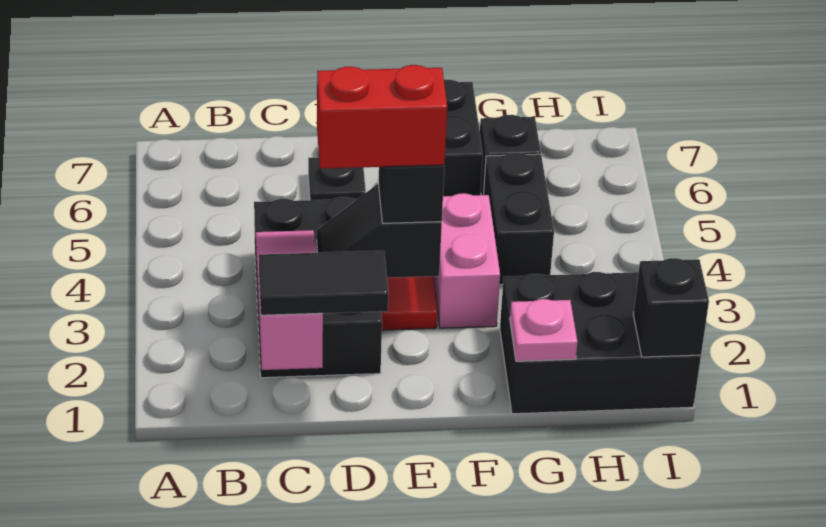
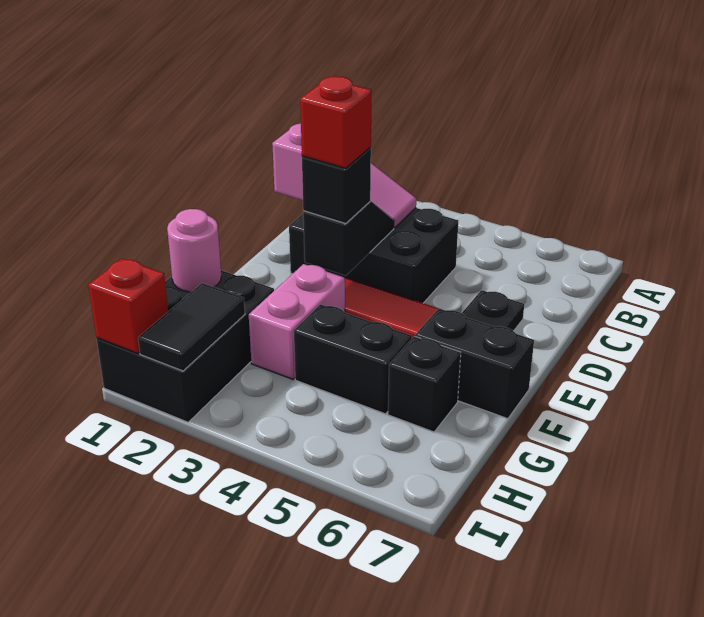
black tile C1:D1 level 3 -> black tile H2:I2 level 2
red brick D3:E3 level 4 -> red brick E3 level 4
pink brick F3:F4 level 1 -> pink brick F3:G3 level 1
pink plate G1 level 2 -> pink round brick G1 level 2
black brick I1 level 2 -> red brick I1 level 2

